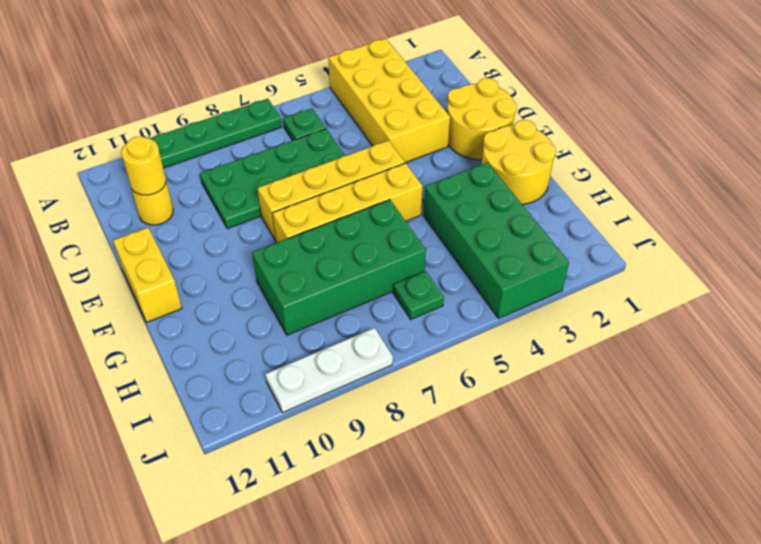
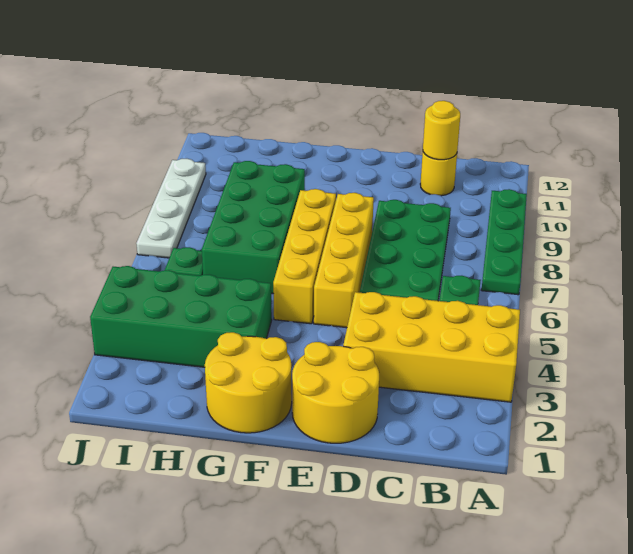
yellow brick E12:F12 level 1 -> none
white plate J8:J10 level 1 -> white plate J7:J10 level 1

